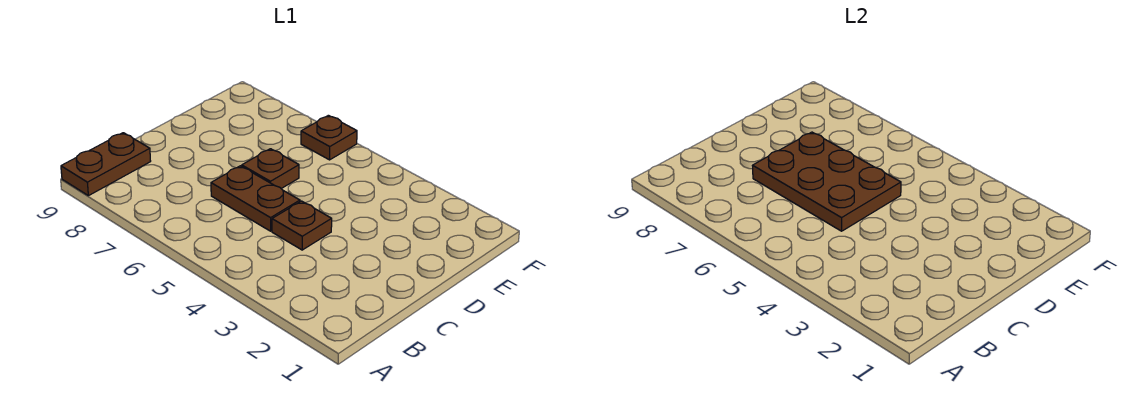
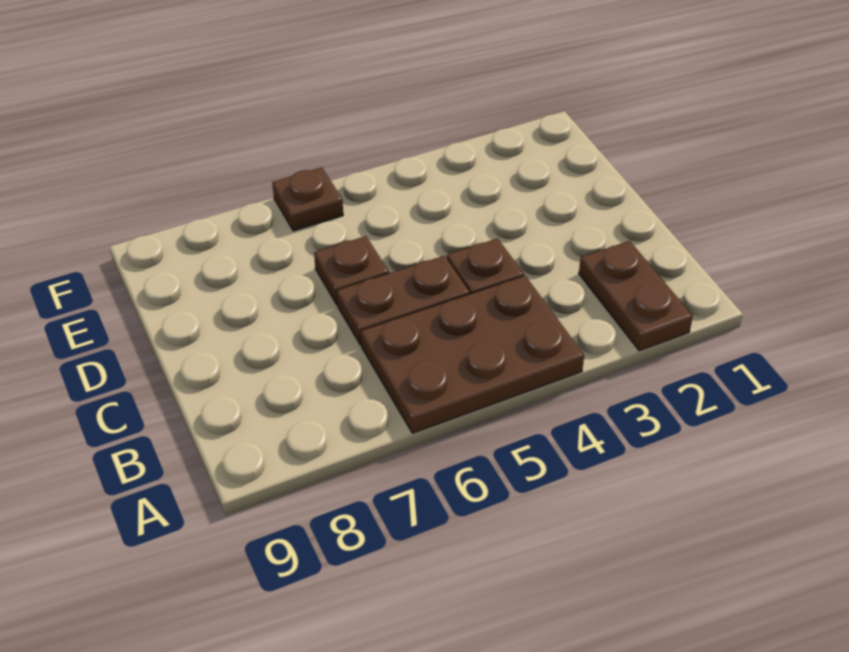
brown plate A9:B9 level 1 -> brown plate A2:B2 level 1
brown plate C5:D7 level 2 -> brown plate A4:B6 level 1

